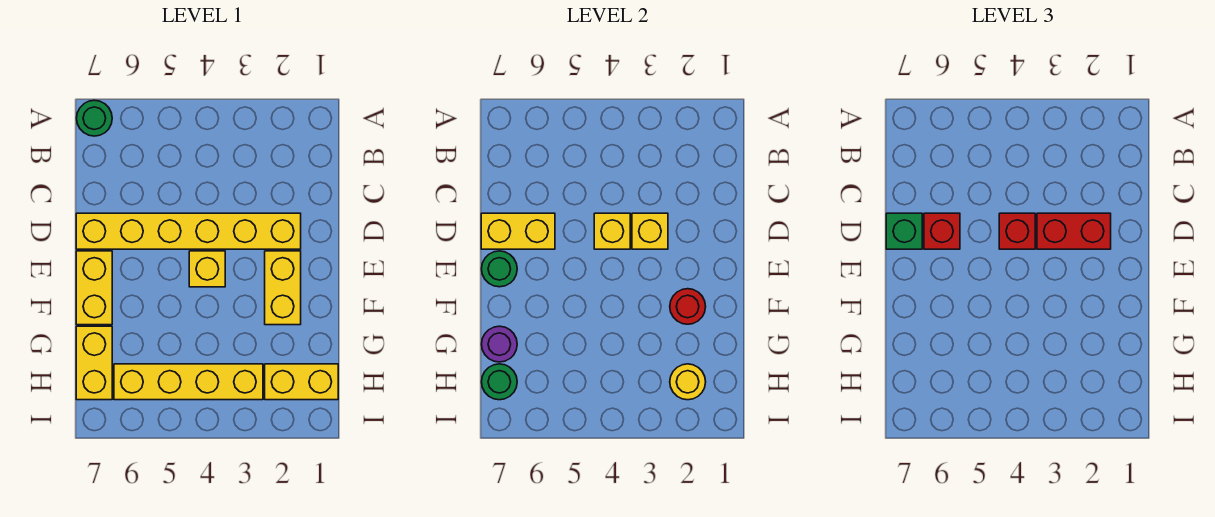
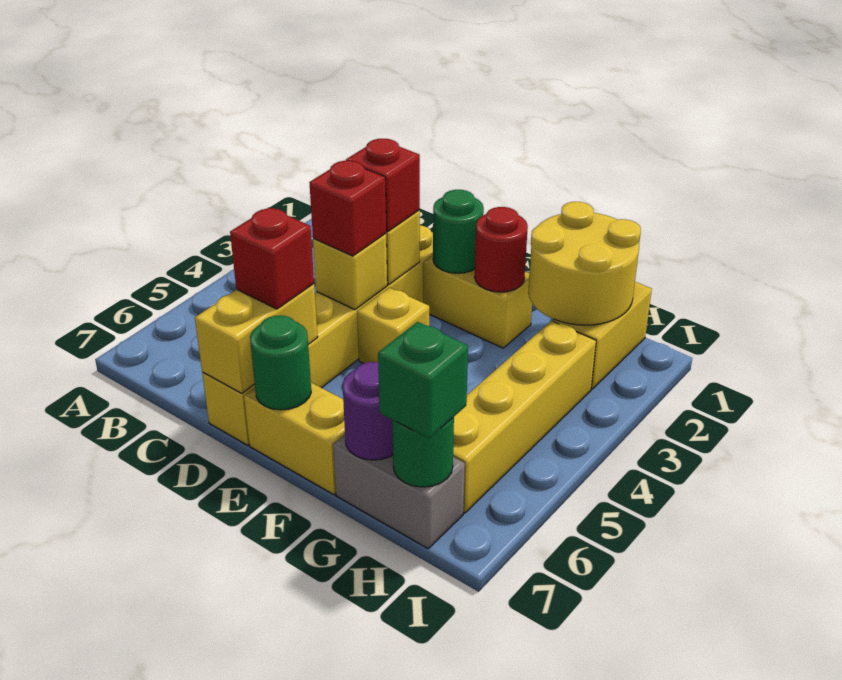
green round brick A7 level 1 -> green round brick E2 level 2
red brick D2:D3 level 3 -> red brick D3 level 3
green brick D7 level 3 -> green brick H7 level 3
yellow brick G7:H7 level 1 -> grey brick G7:H7 level 1
yellow round brick H2 level 2 -> yellow round brick G1:H2 level 2

